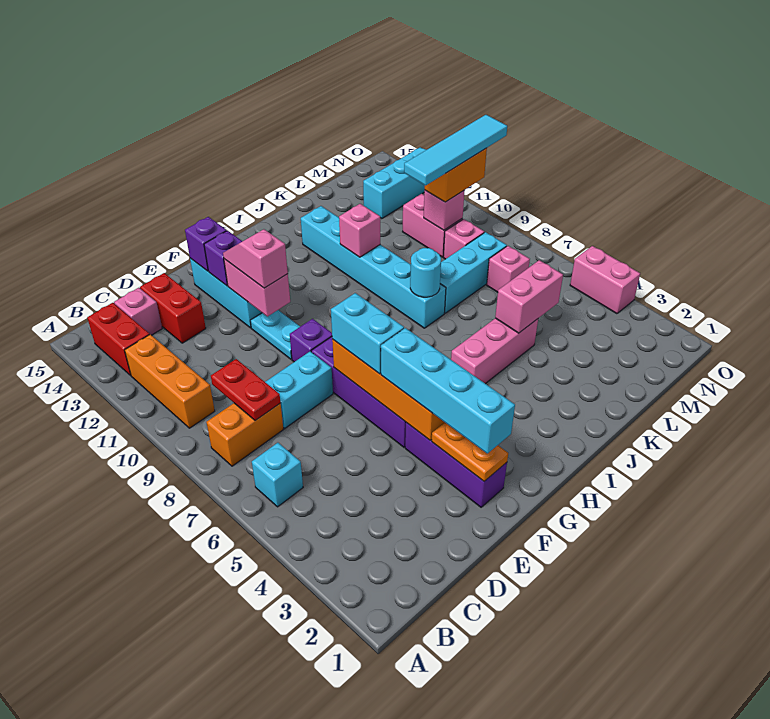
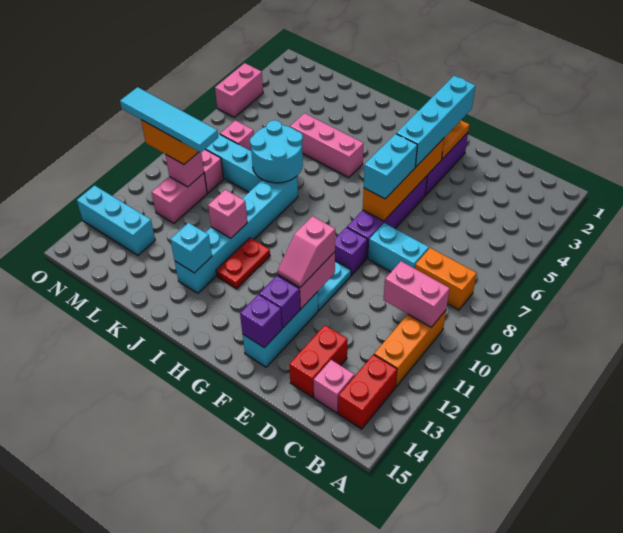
cyan brick B6 level 1 -> cyan brick J13 level 2
red plate C8:C9 level 2 -> red plate I11:I12 level 1
cyan round brick J8 level 2 -> cyan round brick J7:K8 level 2
pink brick K5:L5 level 2 -> pink brick B10:C10 level 2

